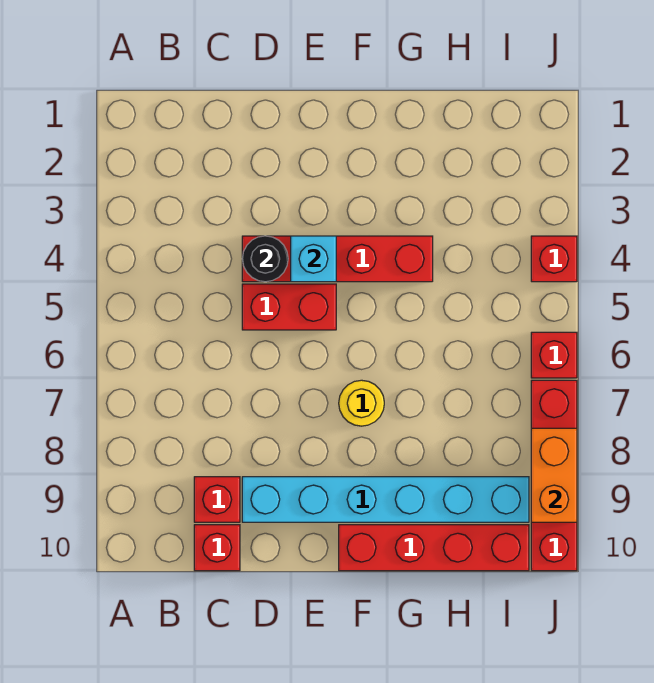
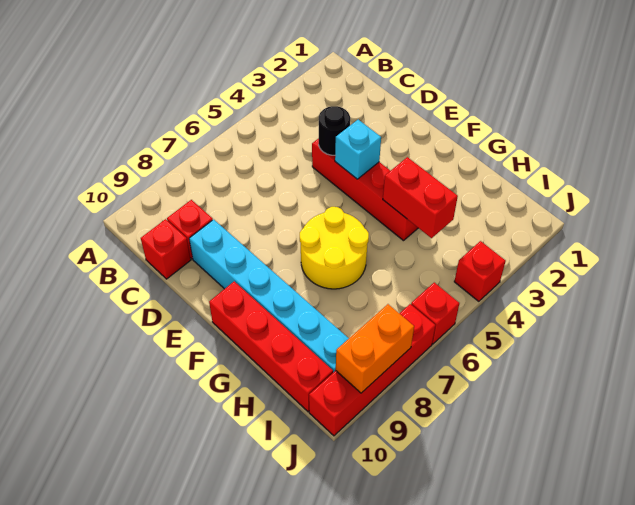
red brick D5:E5 level 1 -> red brick G4:H4 level 2
yellow round brick F7 level 1 -> yellow round brick F6:G7 level 1

